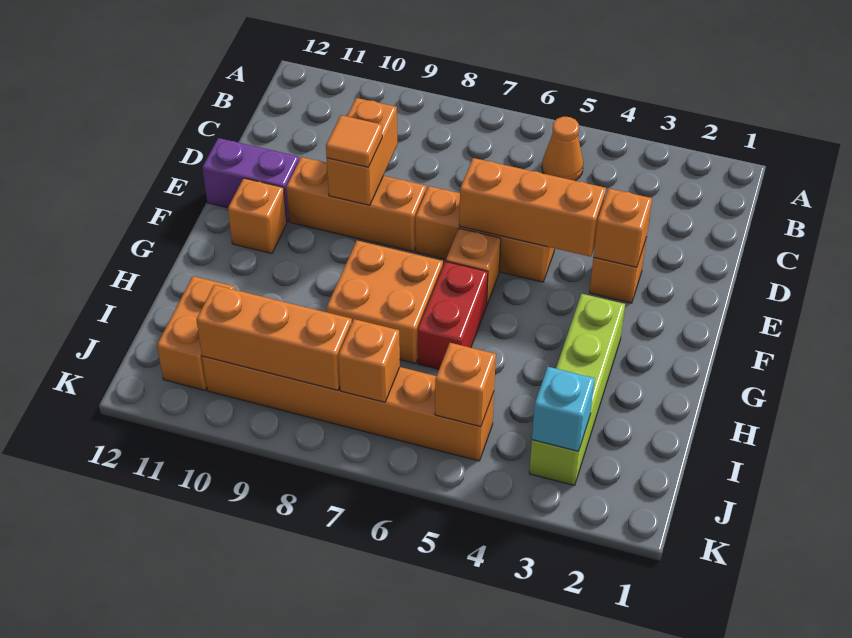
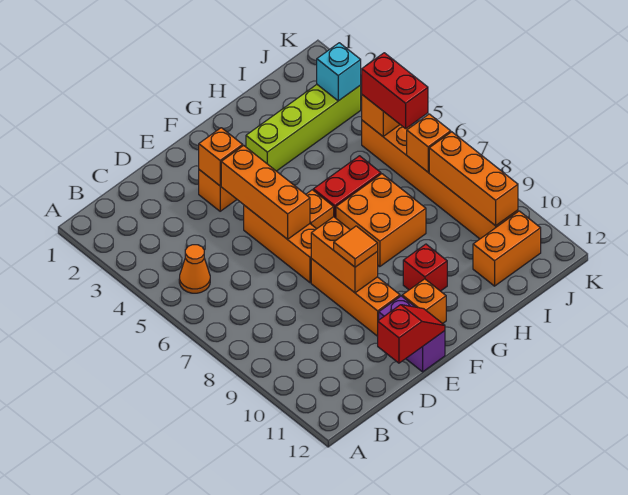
orange brick D9:E9 level 2 -> orange brick E8:E9 level 2
none -> red slope D12:E12 level 2 top D
none -> red brick G10 level 1
none -> red brick J5:J6 level 3

